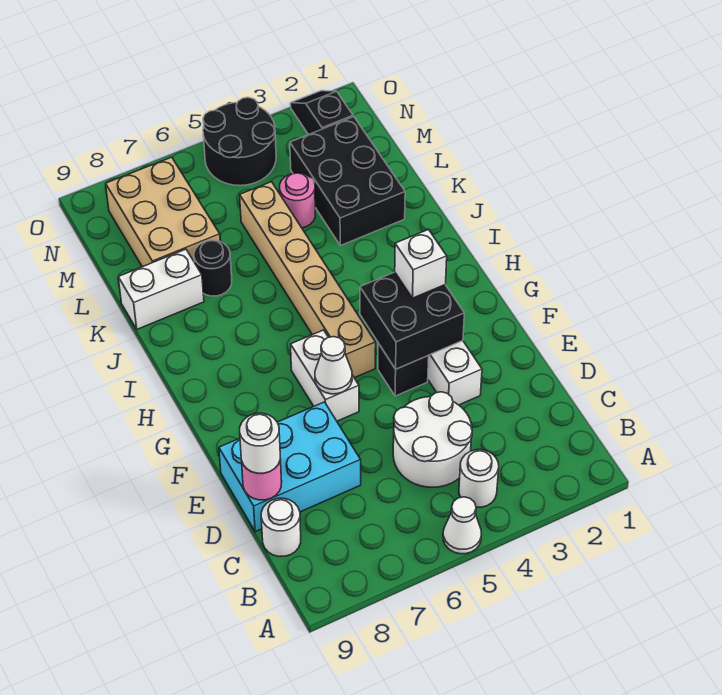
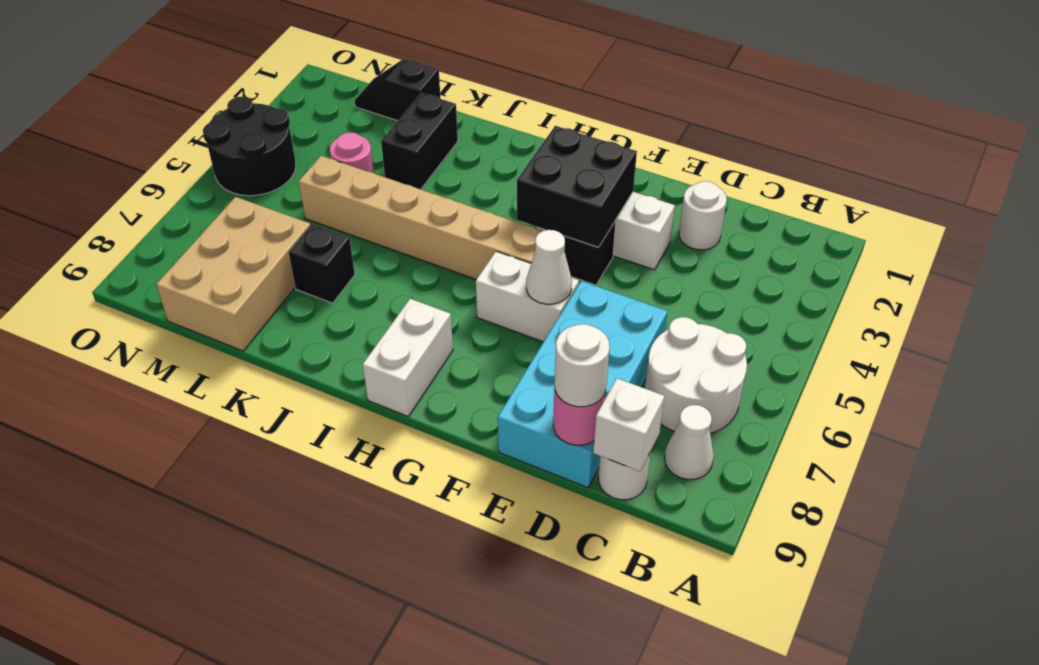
white cone A5 level 1 -> white cone B8 level 1
white round brick B4 level 1 -> white round brick D2 level 1
white round brick C4:D5 level 1 -> white round brick B6:C7 level 1
cyan brick D7:E9 level 1 -> cyan brick D6:E9 level 1
white brick G3 level 3 -> white brick C9 level 2
black brick K2:M3 level 1 -> black brick K2:K3 level 1
black round brick K7 level 1 -> black brick K7 level 1
white brick K8:K9 level 1 -> white brick H8:H9 level 1
tan brick L7:N8 level 1 -> tan brick L7:M9 level 1
black slope N2:O2 level 1 top N -> black slope L1:M1 level 1 top L

